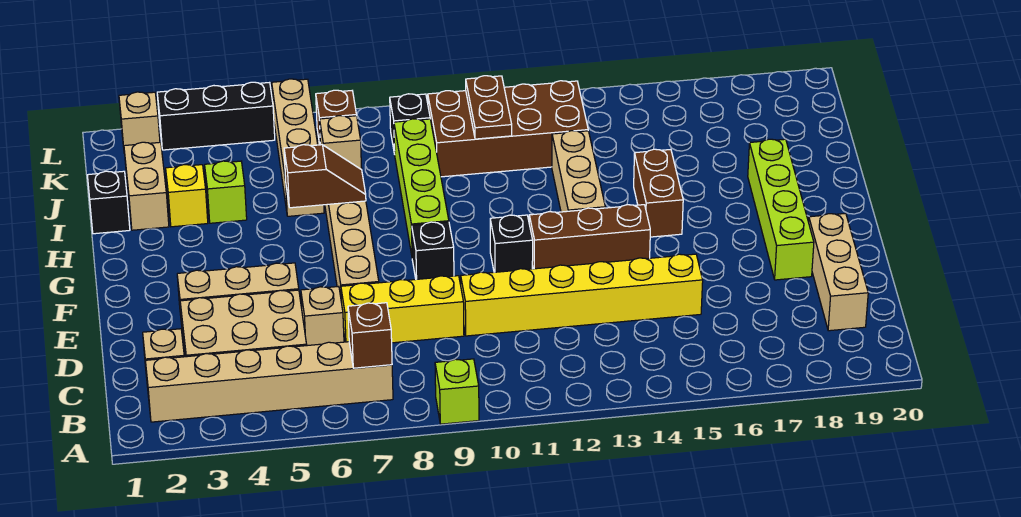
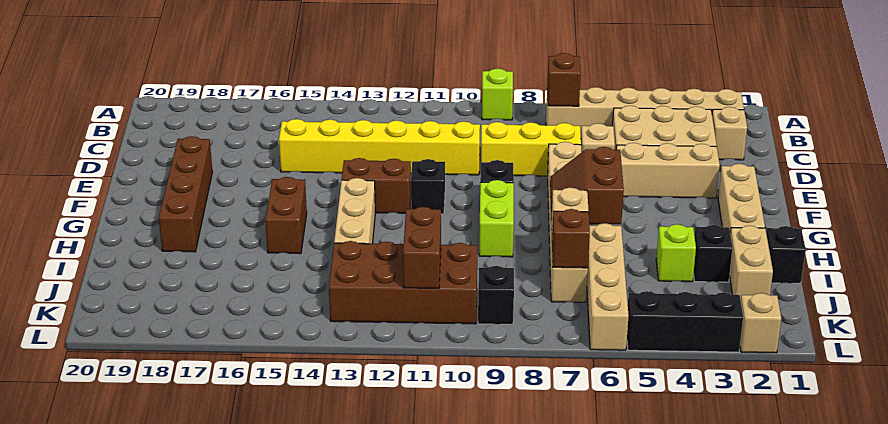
tan brick C19:E19 level 1 -> tan brick F2:H2 level 1
lime brick E18:H18 level 1 -> brown brick E18:H18 level 1
brown brick F12:F14 level 1 -> brown brick F12:F13 level 1
lime brick G9:J9 level 1 -> lime brick G9:H9 level 1
brown slope H6:H7 level 2 top 6 -> brown slope G6:H7 level 2 top 6
yellow brick I3 level 1 -> black brick I3 level 1
brown plate J11:K11 level 2 -> brown brick J11:K11 level 2

